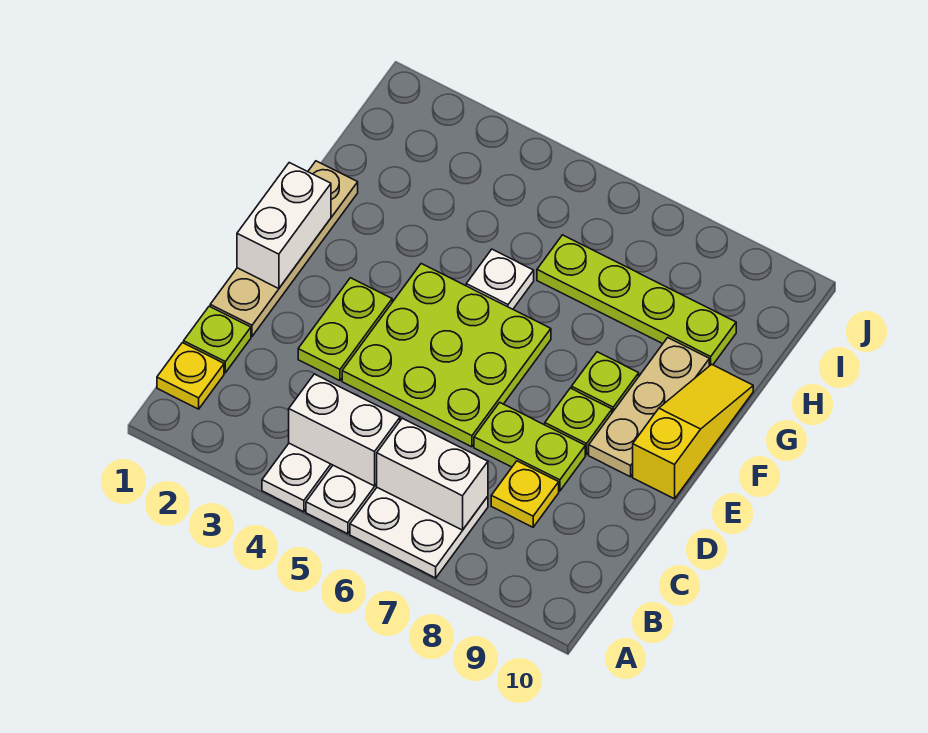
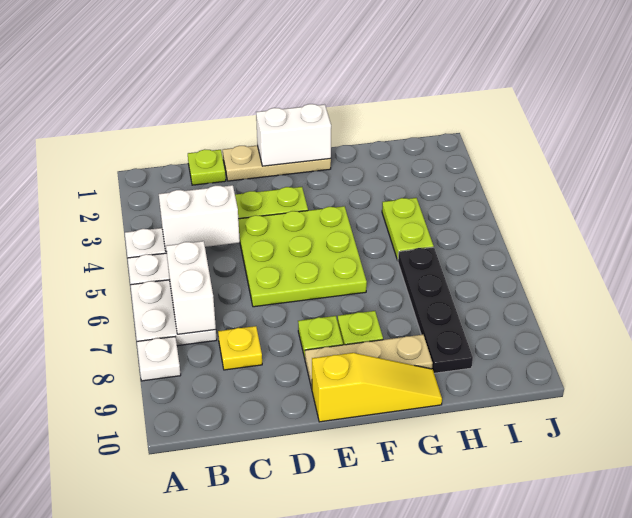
yellow plate B1 level 1 -> none
white brick B4:B5 level 2 -> white brick B4:C4 level 2
tan plate D1:G1 level 1 -> tan plate D1:F1 level 1
lime plate D7:D8 level 1 -> lime plate H4:H5 level 1
white plate G5 level 1 -> white plate A8 level 1
lime plate H6:H9 level 1 -> black plate H6:H9 level 1

